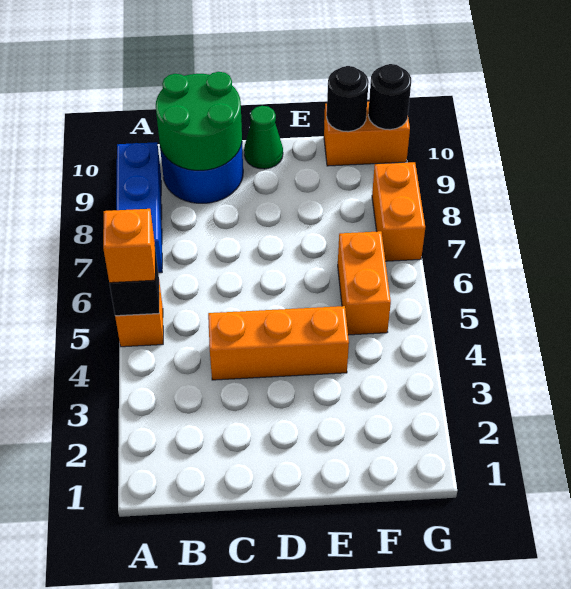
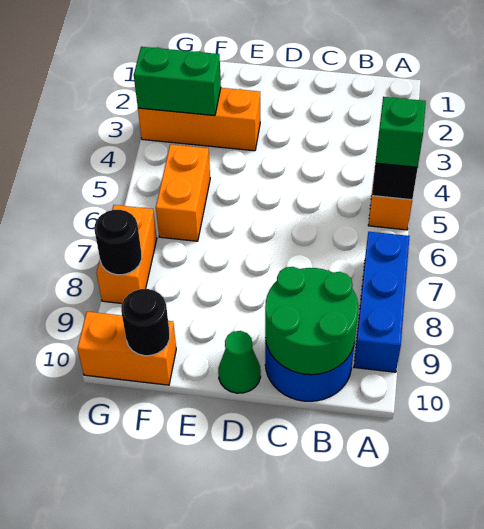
orange brick A5 level 3 -> green brick A5 level 3
orange brick C4:E4 level 1 -> orange brick E3:G3 level 1
none -> green brick F3:G3 level 2
black round brick G10 level 2 -> black round brick G8 level 2

